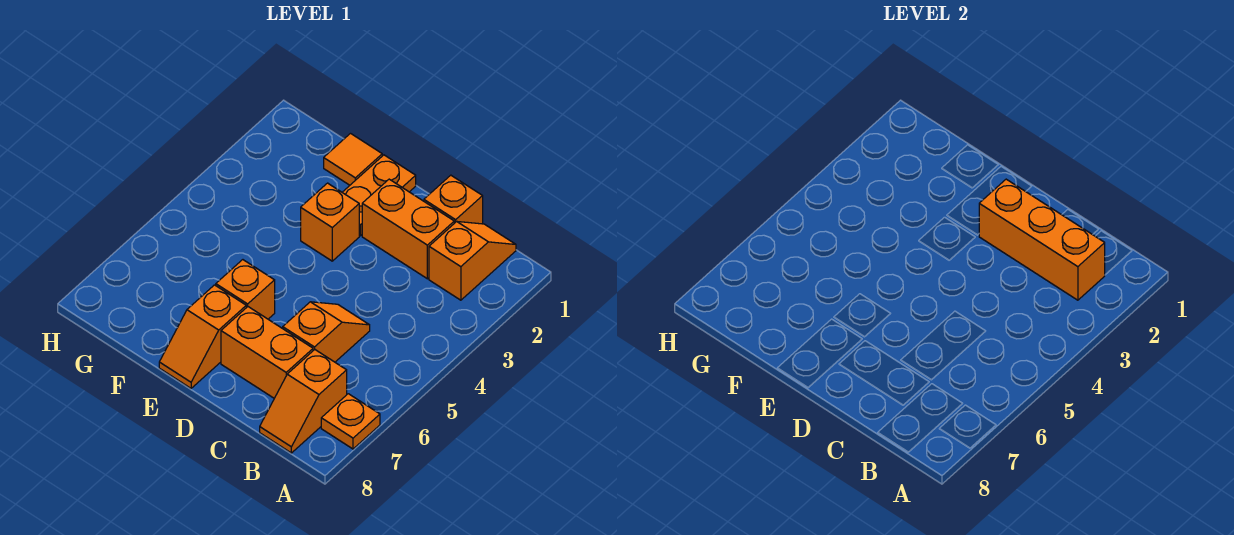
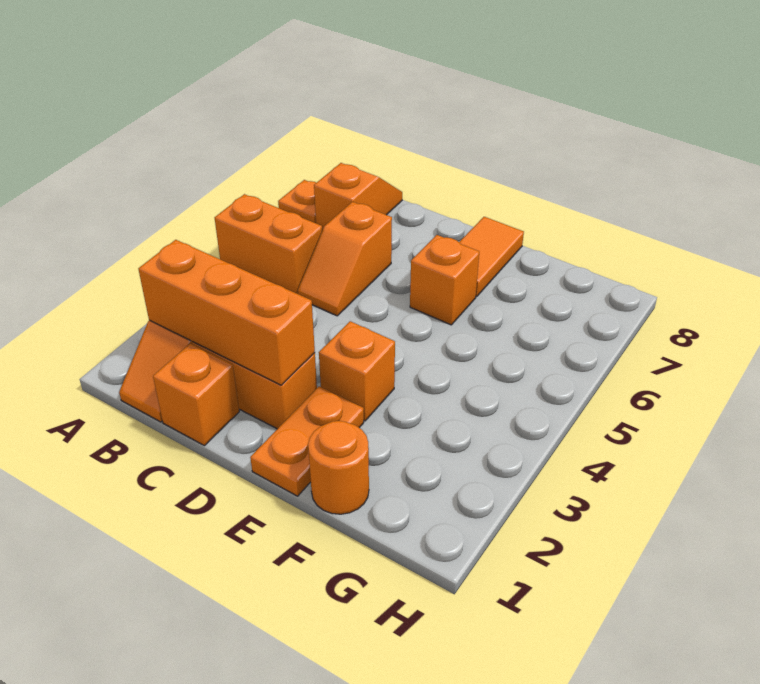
orange brick C7:D7 level 1 -> orange brick A5:B5 level 1
orange slope E7:E8 level 1 top 7 -> orange tile E7:E8 level 1
orange tile F1 level 1 -> orange round brick F1 level 1

